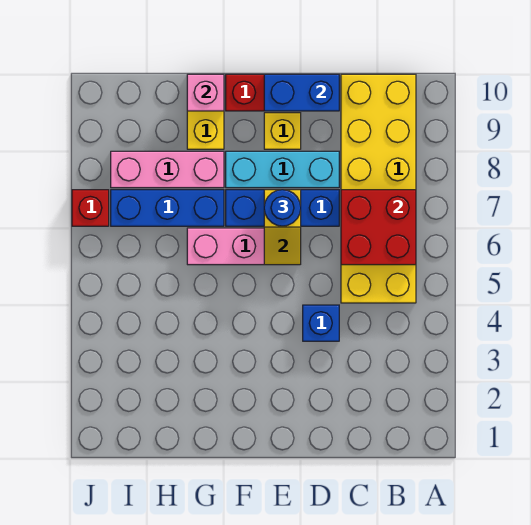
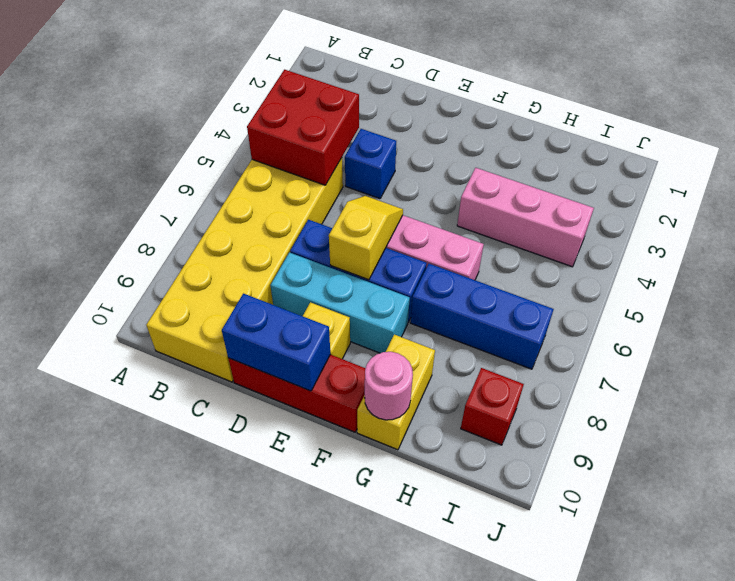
red brick B6:C7 level 2 -> red brick B4:C5 level 2
blue round brick E7 level 3 -> none
pink brick G8:I8 level 1 -> pink brick G4:I4 level 1
pink brick G10 level 2 -> pink round brick G10 level 2
red brick J7 level 1 -> red brick I9 level 1

